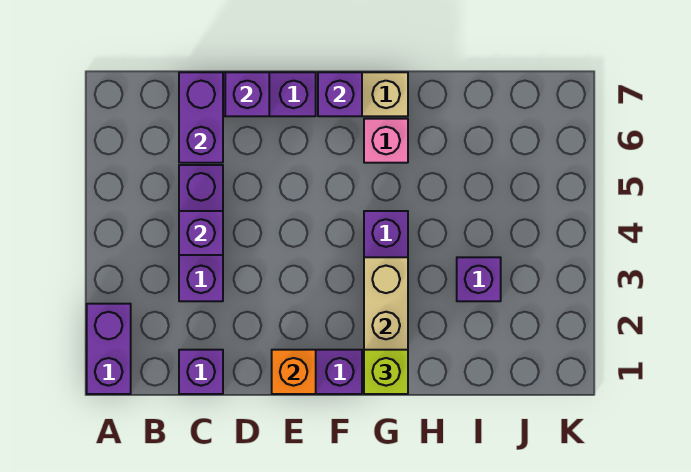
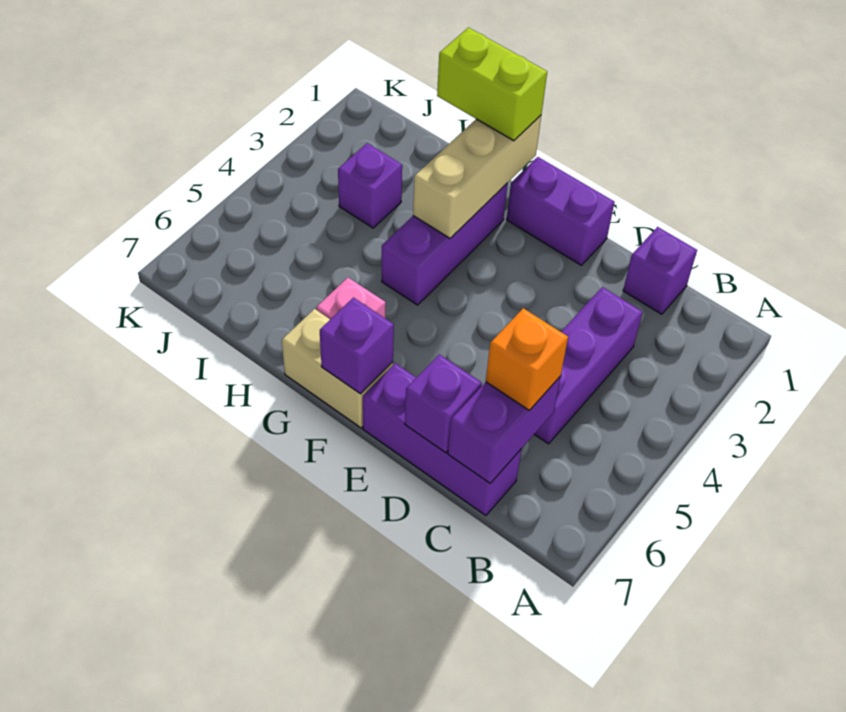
purple brick A1:A2 level 1 -> none
purple brick C4 level 2 -> none
orange brick E1 level 2 -> orange brick C6 level 3
lime brick G1 level 3 -> lime brick G1:H1 level 3

